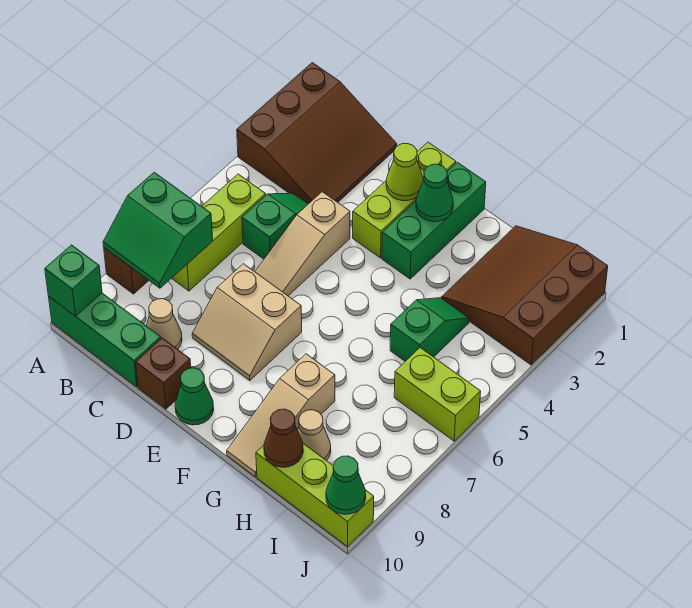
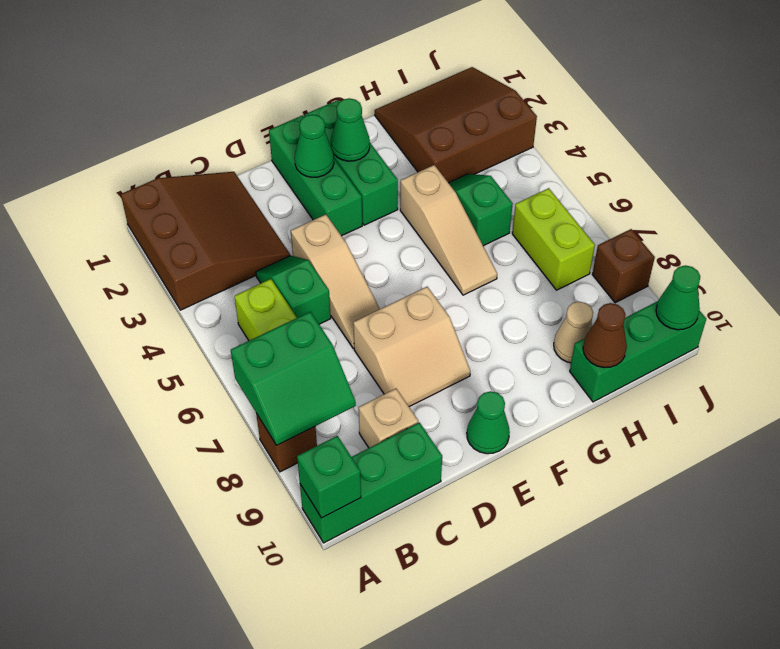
tan cone C9 level 1 -> tan brick C9 level 1
brown brick D10 level 1 -> brown brick J8 level 1
lime brick E1:E3 level 1 -> green brick E1:E3 level 1
lime cone E2 level 2 -> green cone E2 level 2
tan slope G8:G10 level 1 top 8 -> tan slope G4:G6 level 1 top 4
brown slope H1:J3 level 1 top J -> brown slope H1:J3 level 1 top 3
lime brick H10:J10 level 1 -> green brick H10:J10 level 1
lime brick I6:J6 level 1 -> lime brick I6:I7 level 1

